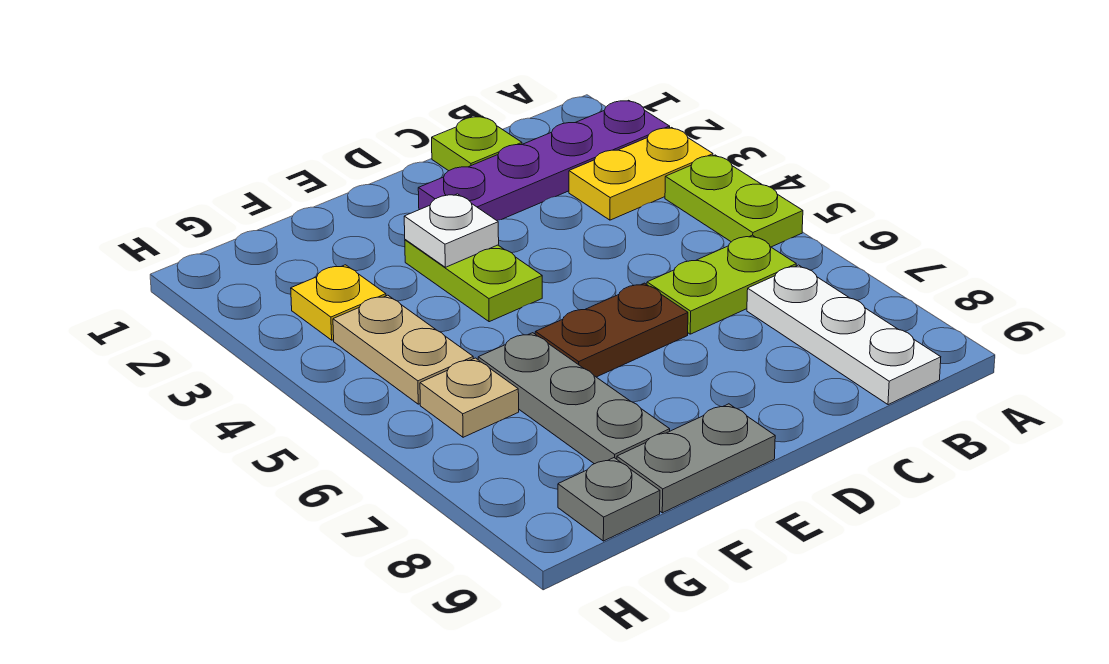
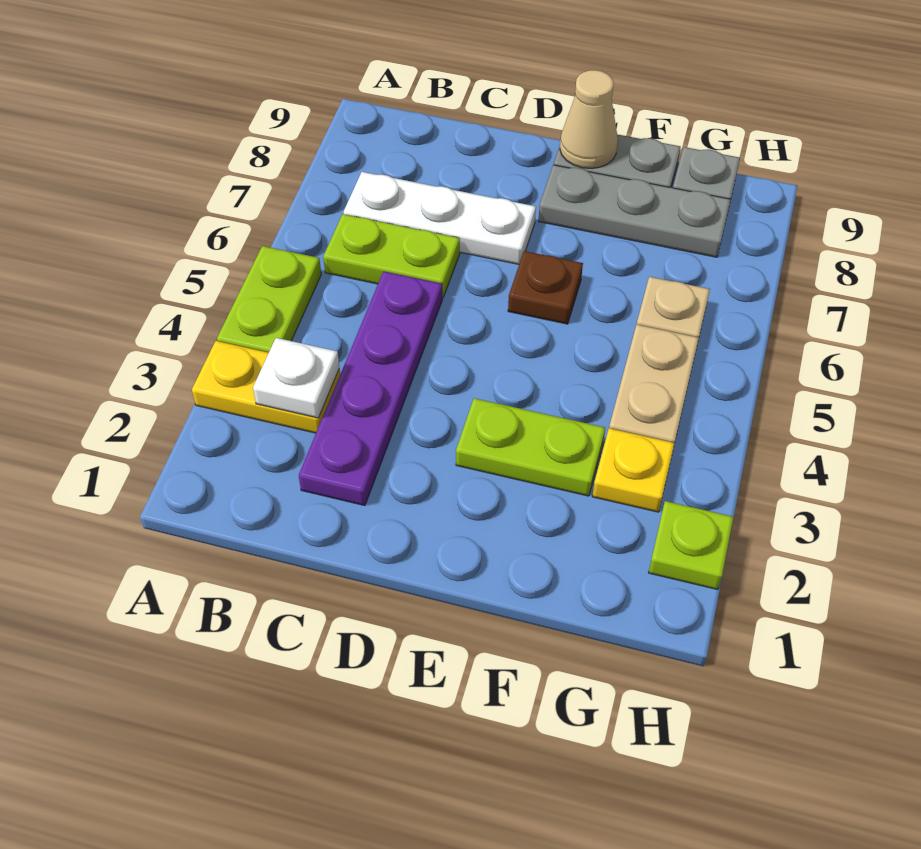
purple plate A2:D2 level 1 -> purple plate C2:C5 level 1
white plate B7:B9 level 1 -> white plate B7:D7 level 1
lime plate C1 level 1 -> lime plate H2 level 1
brown plate D6:E6 level 1 -> brown plate E6 level 1
lime plate E3:E4 level 1 -> lime plate E3:F3 level 1
white plate E3 level 2 -> white plate B3 level 2
none -> tan cone E9 level 2
grey plate F6:F8 level 1 -> grey plate E8:G8 level 1

